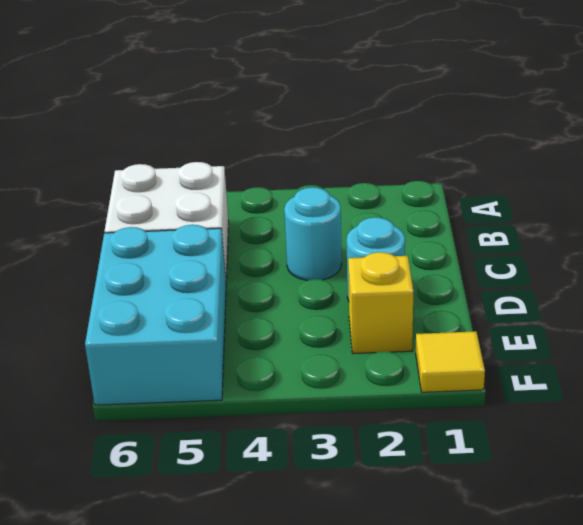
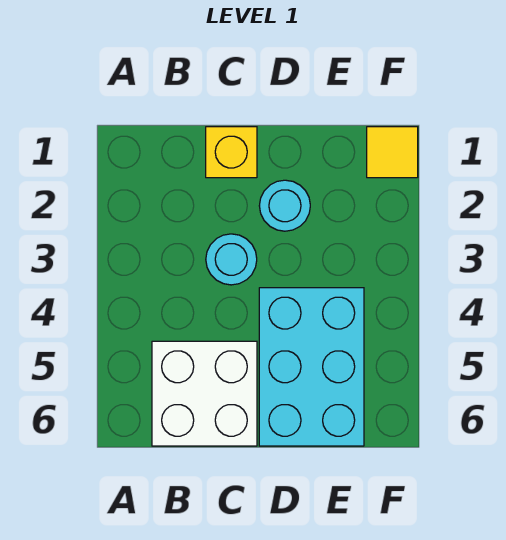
cyan brick D5:F6 level 1 -> cyan brick D4:E6 level 1
yellow brick E2 level 1 -> yellow brick C1 level 1

